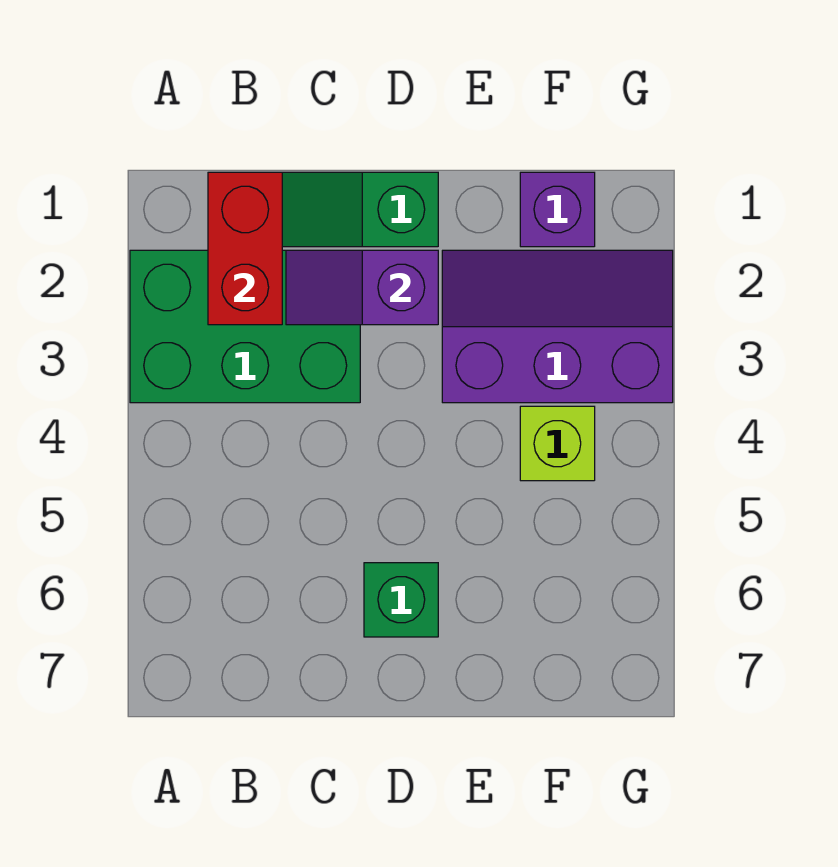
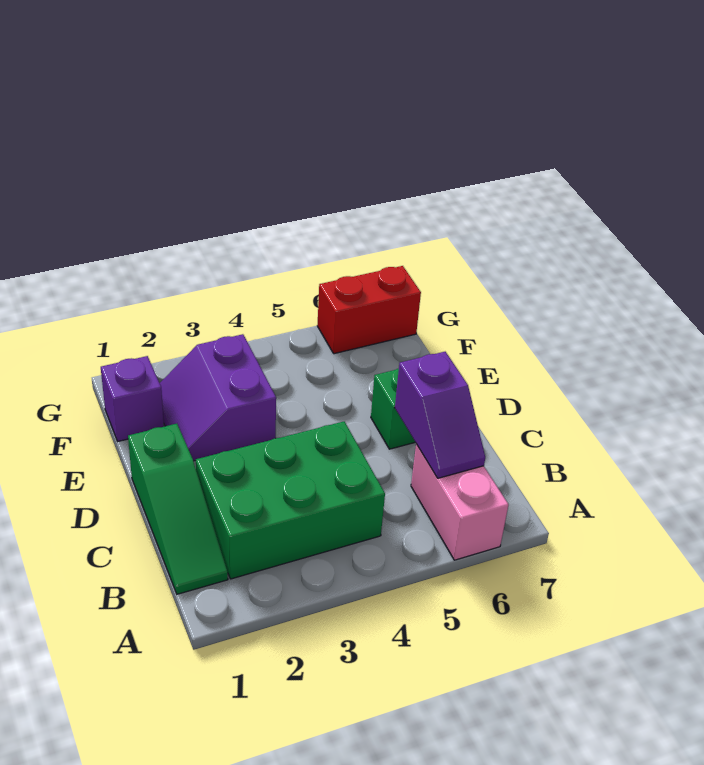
green brick A2:C3 level 1 -> green brick B2:C4 level 1
none -> pink brick A6:B6 level 1
red brick B1:B2 level 2 -> red brick G6:G7 level 1
purple slope C2:D2 level 2 top D -> purple slope B6:C6 level 2 top C
purple slope E2:G3 level 1 top 3 -> purple slope E2:F3 level 1 top 3
lime brick F4 level 1 -> none

